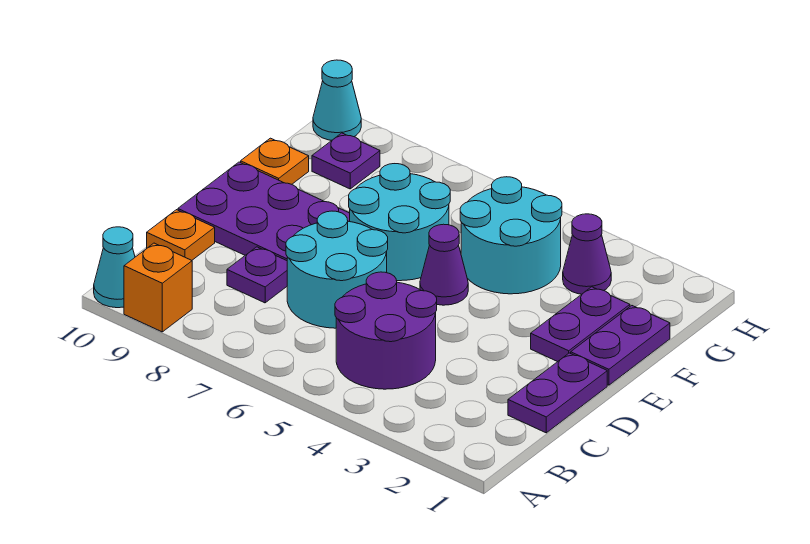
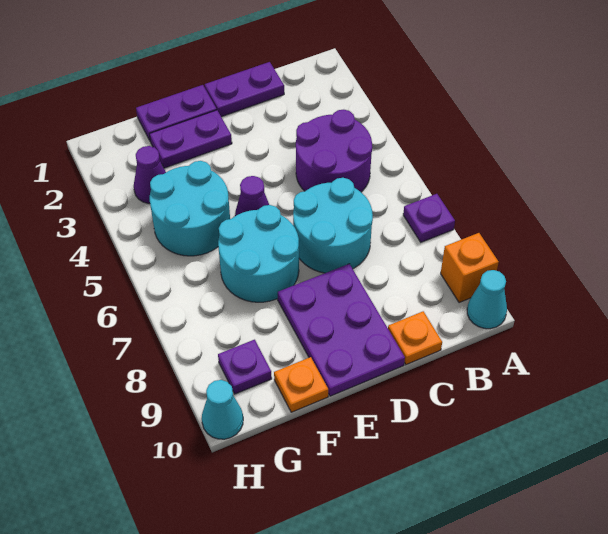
purple plate C8 level 1 -> purple plate A7 level 1

